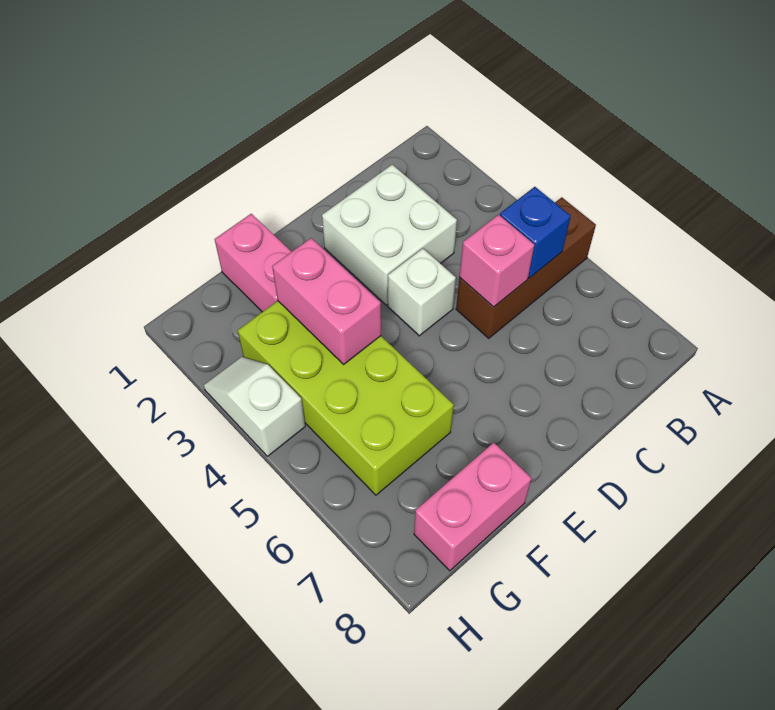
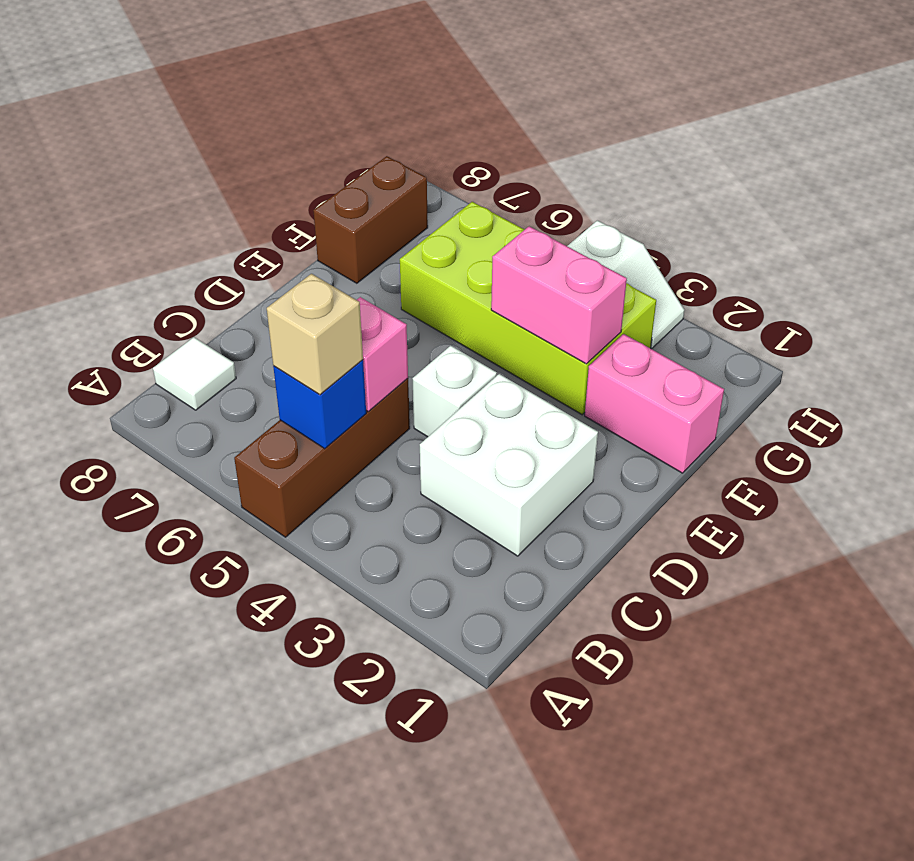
none -> tan brick B5 level 3
none -> white tile B8 level 1
pink brick F8:G8 level 1 -> brown brick F8:G8 level 1

